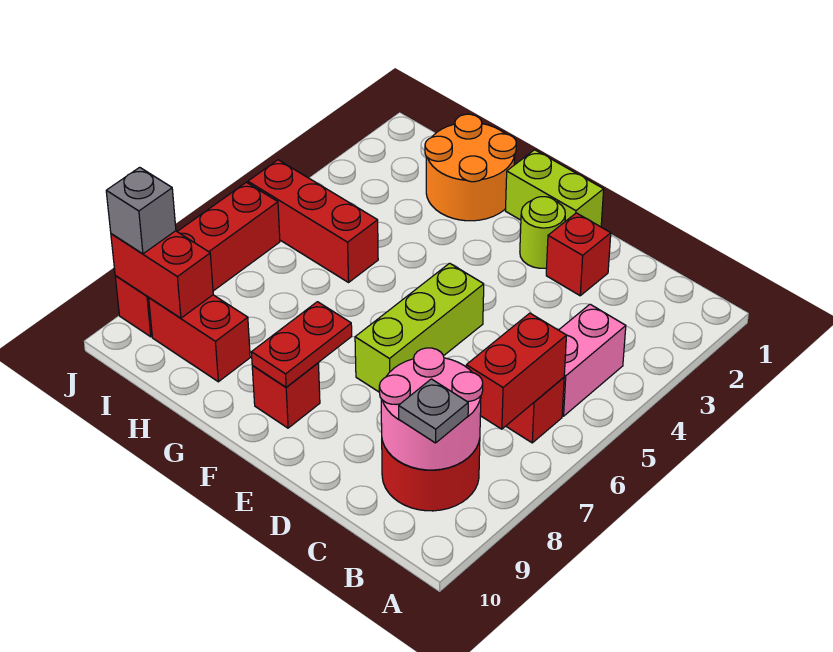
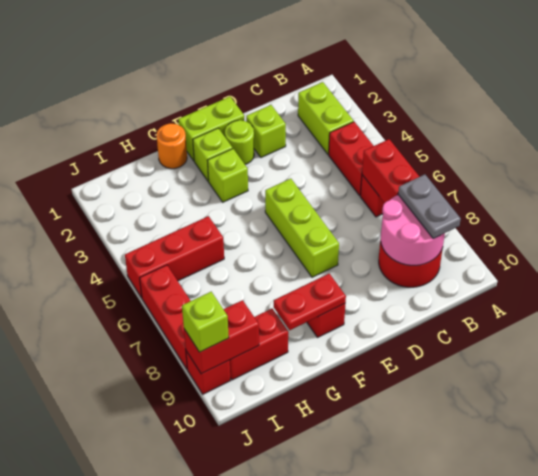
none -> lime brick B2:B3 level 1
pink brick B4:B5 level 1 -> red brick B4:B5 level 1
grey plate B9 level 3 -> grey plate B8:B9 level 3
red brick D2 level 1 -> lime brick D2 level 1
none -> lime brick F2 level 1
none -> lime brick F3 level 1
red plate F8:F9 level 2 -> red plate F9:G9 level 2
orange round brick G1:H2 level 1 -> orange round brick G1 level 1
grey brick J9 level 3 -> lime brick J9 level 3

